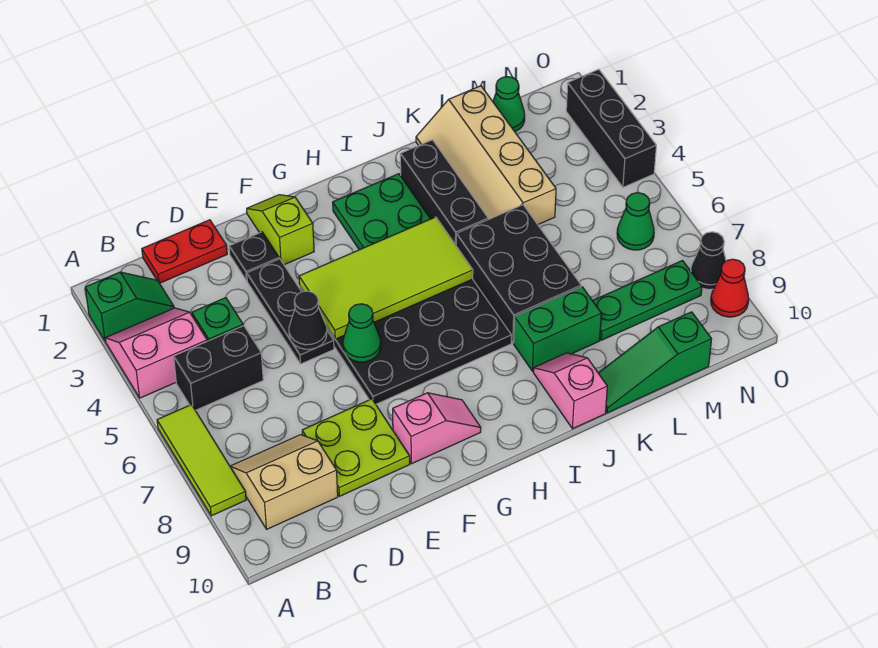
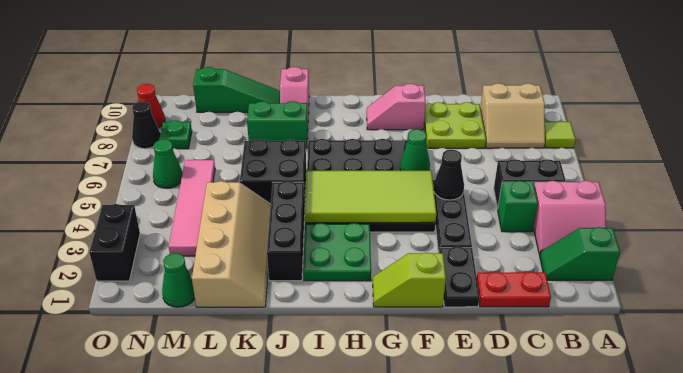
lime tile A6:A8 level 1 -> lime tile A8 level 1
black plate E2 level 1 -> black plate E1:E2 level 1
lime slope F1:F2 level 1 top 2 -> lime slope F1:G1 level 1 top F
black brick J5:K7 level 1 -> black brick J5:K6 level 1
green plate L8:N8 level 1 -> green plate N8 level 1
none -> pink tile M3:M6 level 1
black brick O2:O4 level 1 -> black brick O2:O3 level 1

